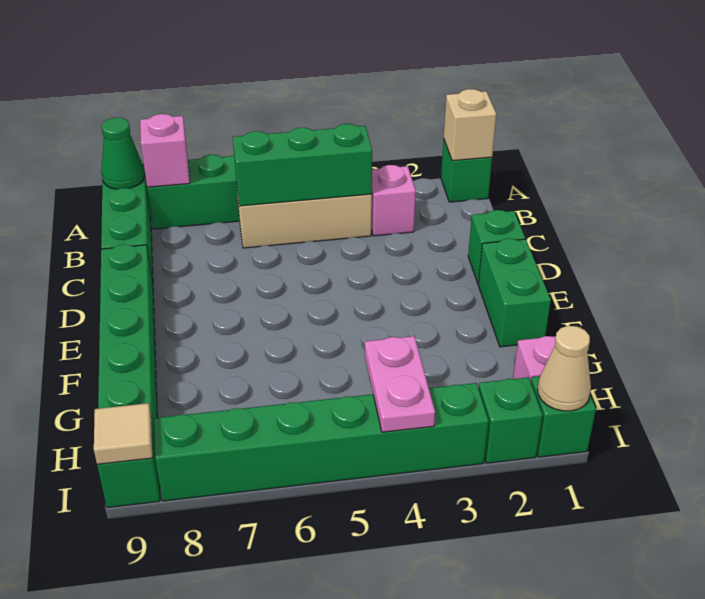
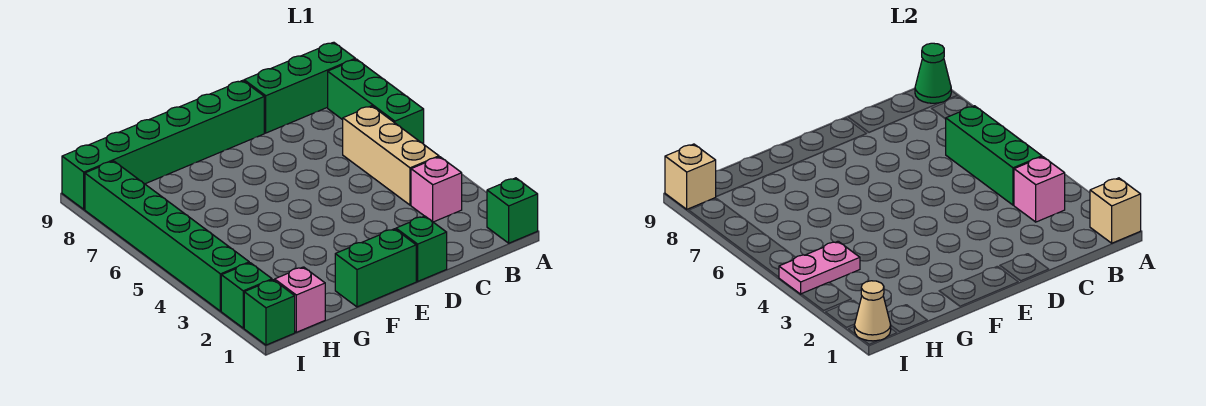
pink brick A8 level 2 -> pink brick B3 level 2
tan tile I9 level 2 -> tan brick I9 level 2

